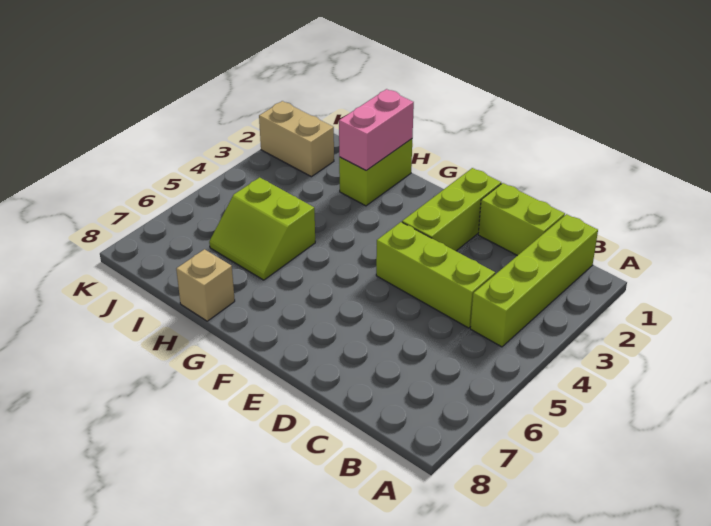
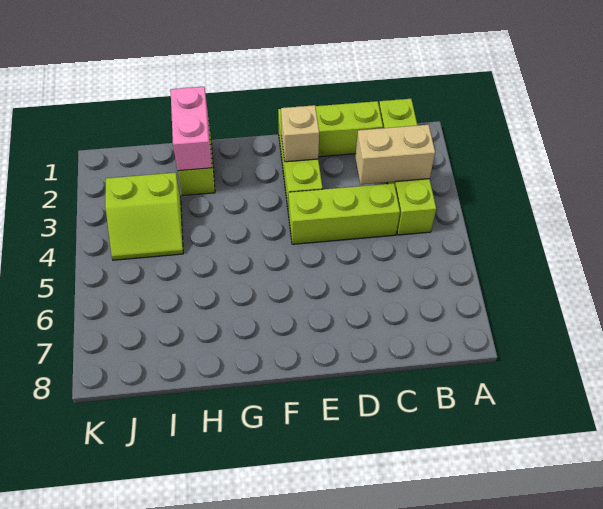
lime slope H5:I6 level 1 top 5 -> lime slope I3:J4 level 1 top 3
tan brick H8 level 1 -> tan brick E2 level 2
tan brick J2:K2 level 1 -> tan brick B3:C3 level 2

